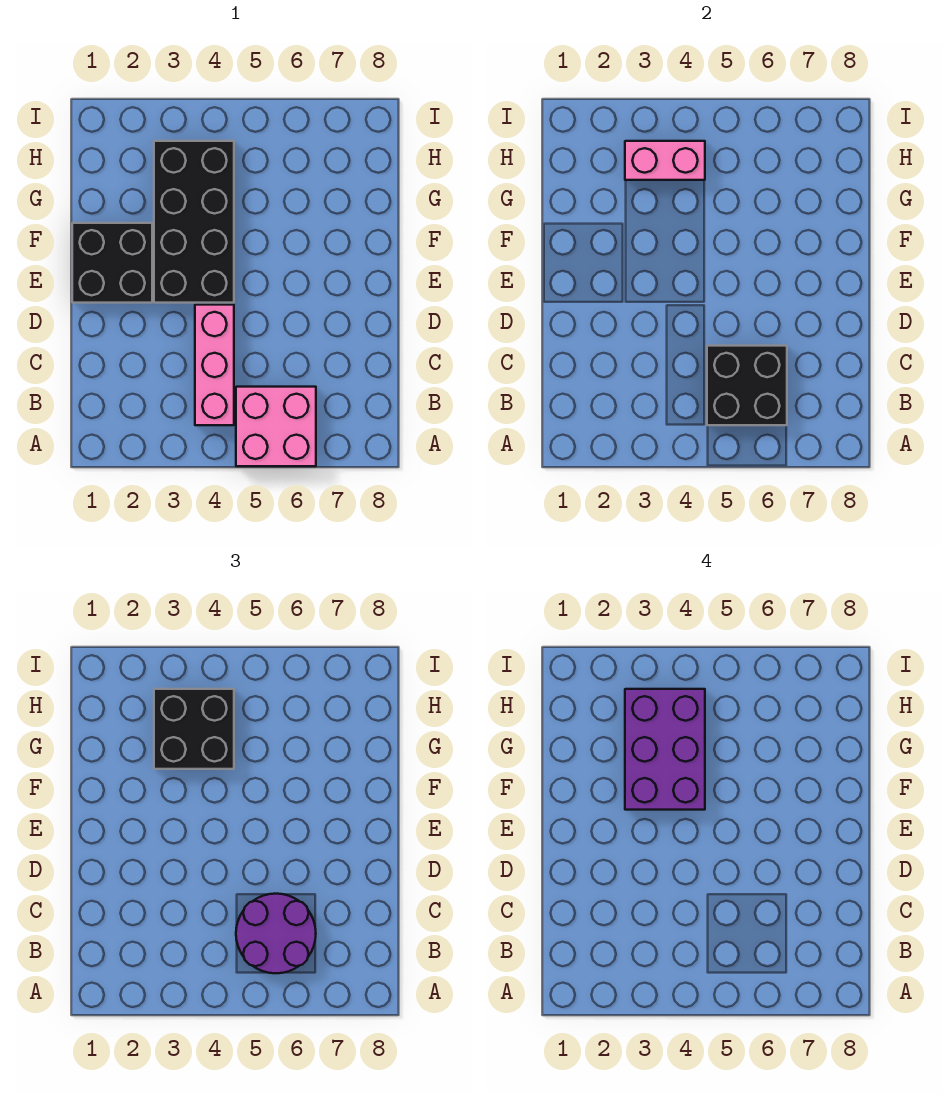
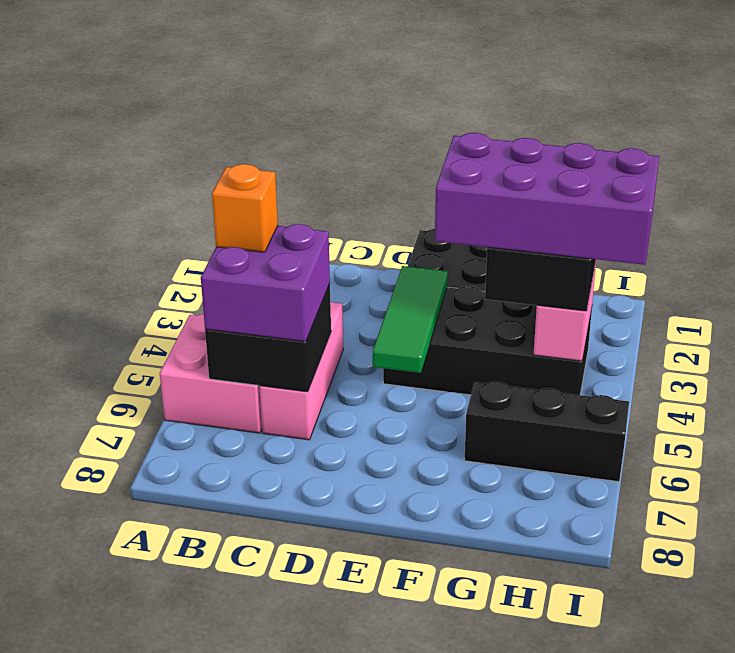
pink brick B4:D4 level 1 -> pink brick C4:C6 level 1
purple round brick B5:C6 level 3 -> purple brick B5:C6 level 3
none -> orange brick B5 level 4
none -> green tile E3:E5 level 2
purple brick F3:H4 level 4 -> purple brick F3:I4 level 4
none -> black brick G6:I6 level 1

